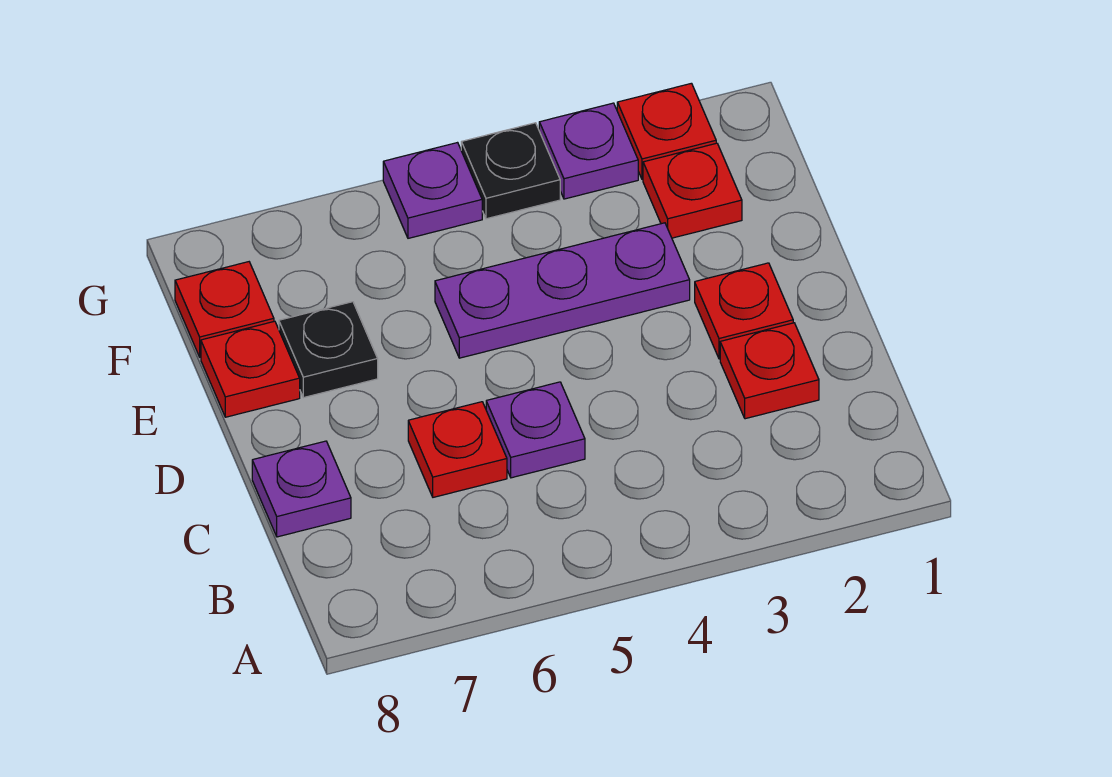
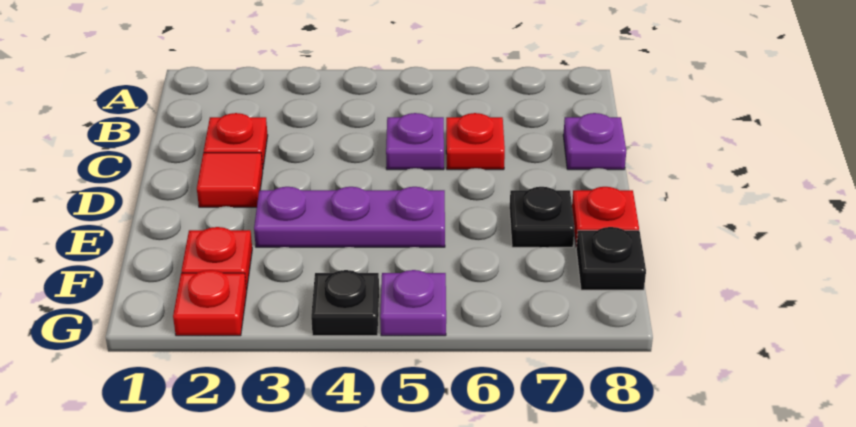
red plate D2 level 1 -> red tile D2 level 1
red plate F8 level 1 -> black plate F8 level 1
purple plate G3 level 1 -> none

